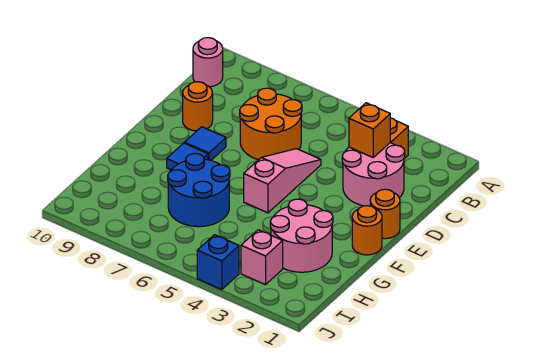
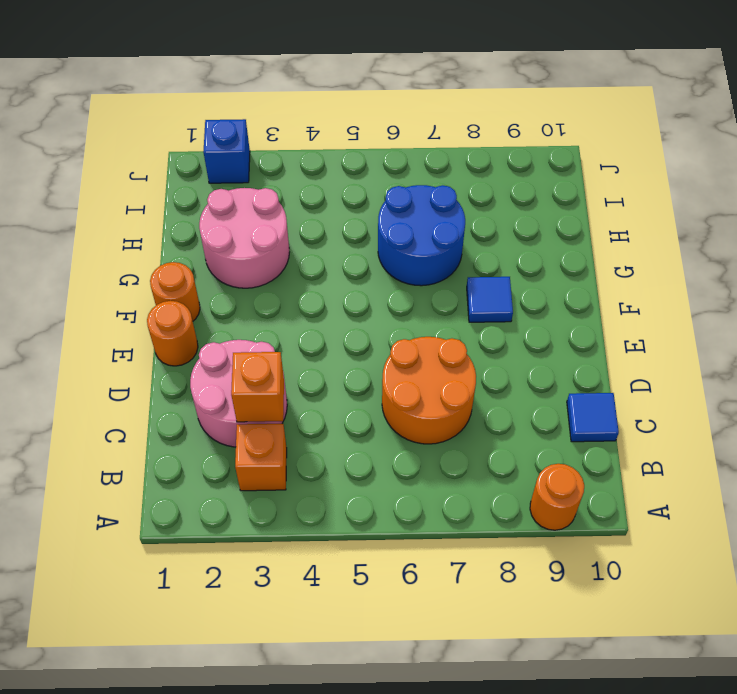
pink round brick B10 level 1 -> none
pink slope D5:F5 level 1 top F -> none
orange round brick D9 level 1 -> orange round brick A9 level 1
blue tile E8 level 1 -> blue tile C10 level 1
pink brick I3 level 1 -> none
blue brick J4 level 1 -> blue brick J2 level 1

